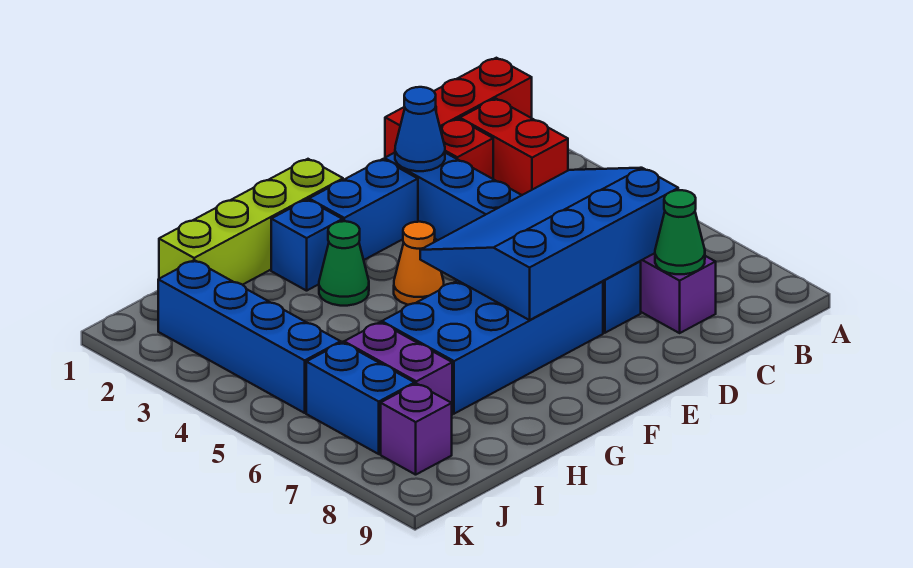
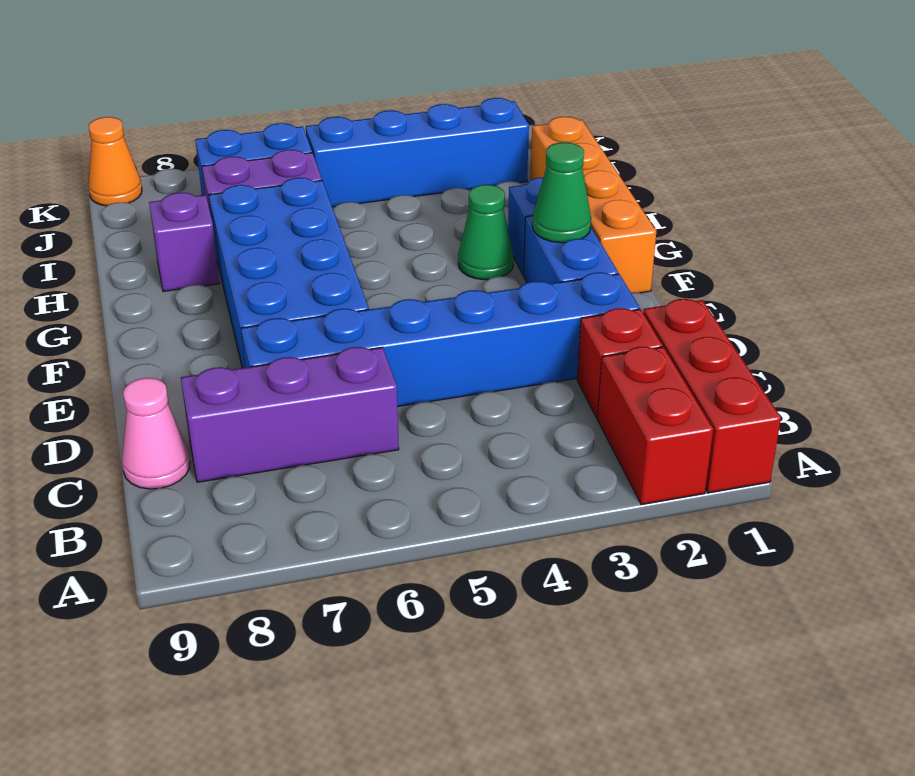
red brick B2:B3 level 1 -> red brick A2:B2 level 1
blue slope C5:F7 level 2 top 7 -> none
green cone C8 level 2 -> green cone F2 level 2
none -> pink cone C9 level 1
blue cone D2 level 2 -> none
lime brick F1:I1 level 1 -> orange brick F1:I1 level 1
orange cone F4 level 1 -> orange cone K9 level 1
purple brick J8 level 1 -> purple brick H8 level 1

